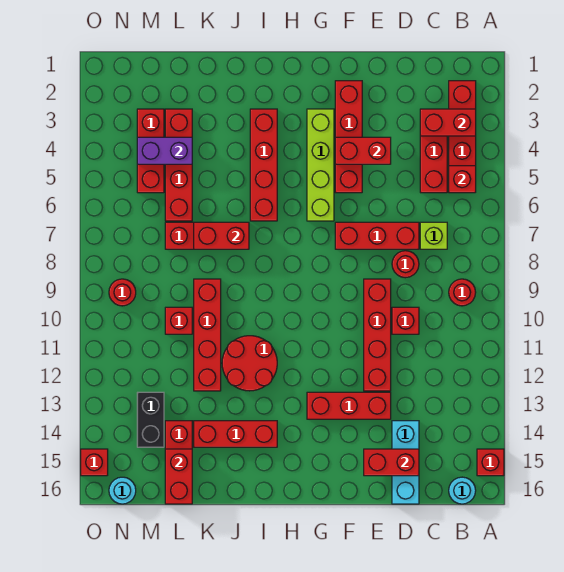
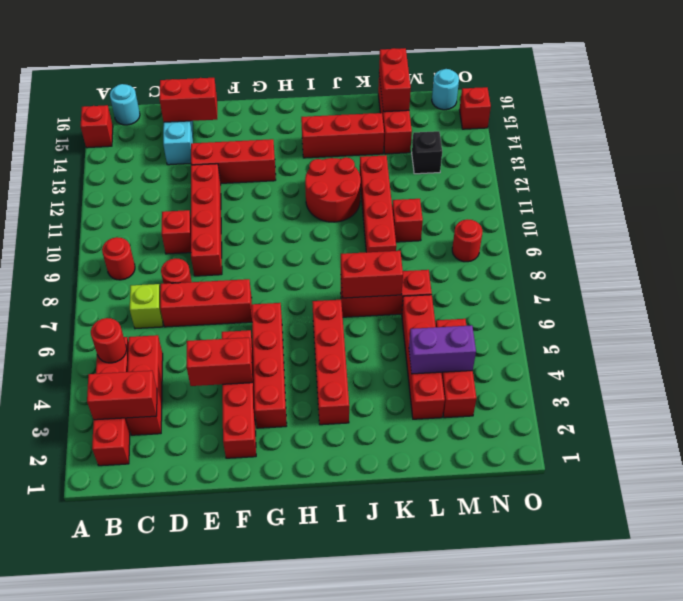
red brick B5 level 2 -> red round brick B5 level 2
lime brick G3:G6 level 1 -> red brick G3:G6 level 1
black brick M13:M14 level 1 -> black brick M13 level 1

